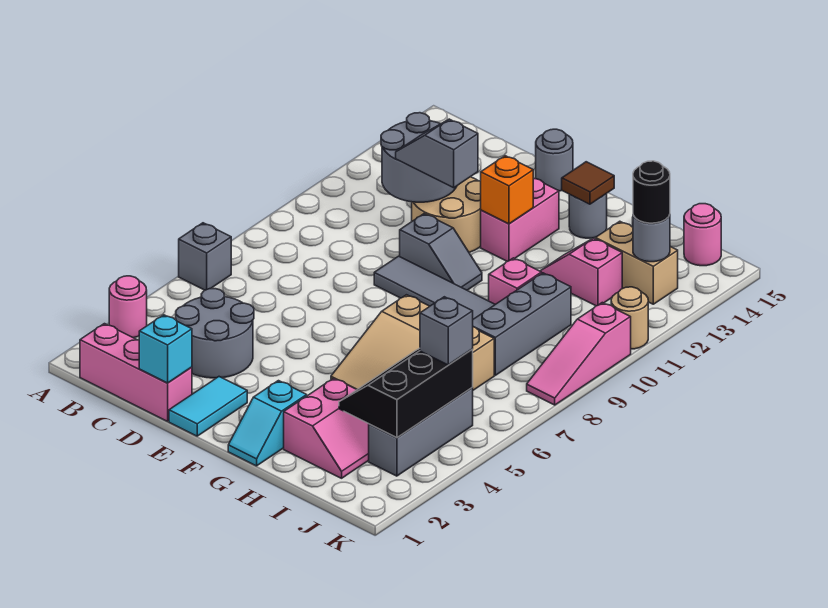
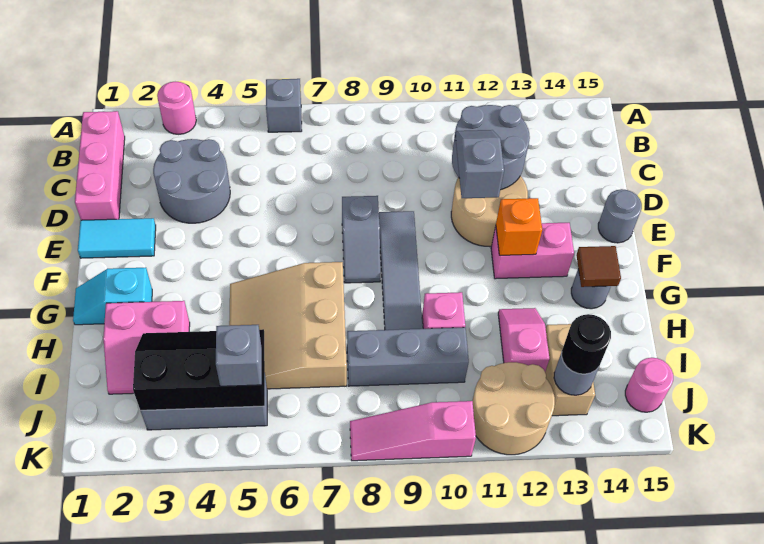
cyan brick D1 level 2 -> none
grey slope E10:F10 level 1 top E -> grey slope E8:F8 level 1 top E
tan round brick K11 level 1 -> tan round brick J11:K12 level 1

